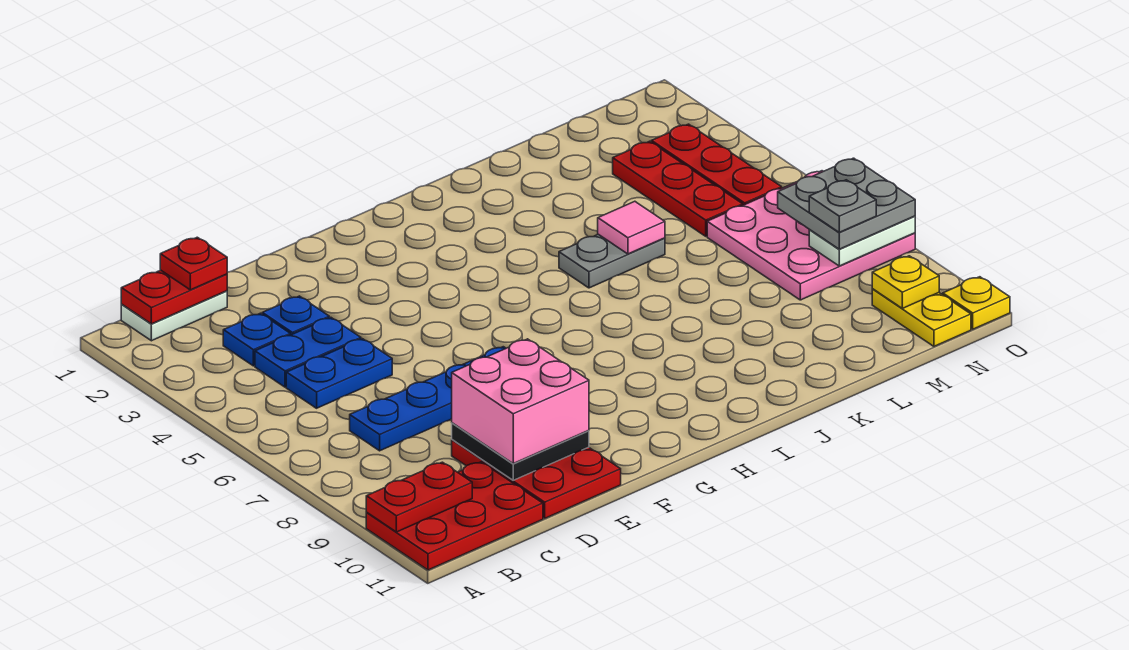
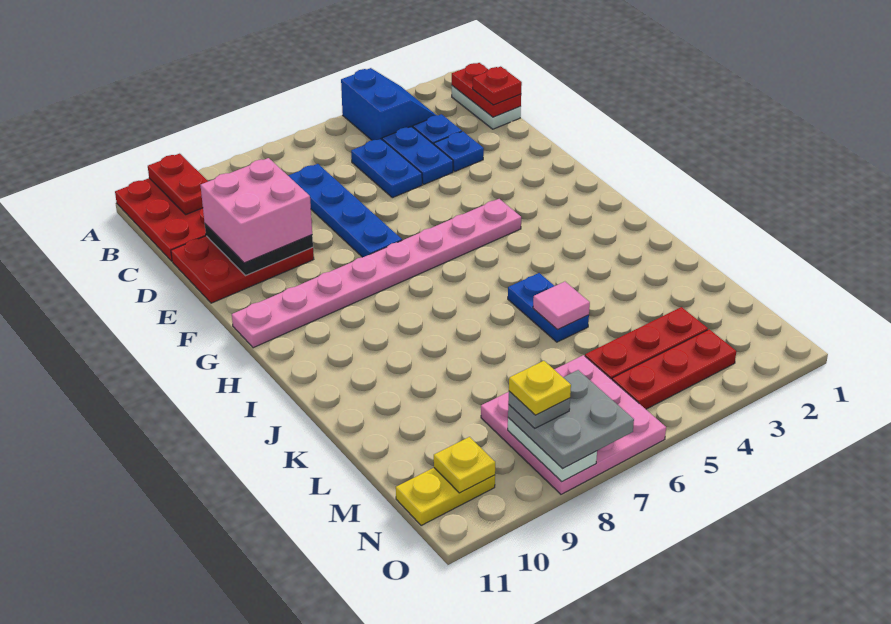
none -> blue slope A3:B4 level 1 top 4
none -> pink plate G4:G11 level 1
grey plate J5:K5 level 1 -> blue plate J5:K5 level 1
yellow plate O11 level 1 -> yellow plate N8 level 5

